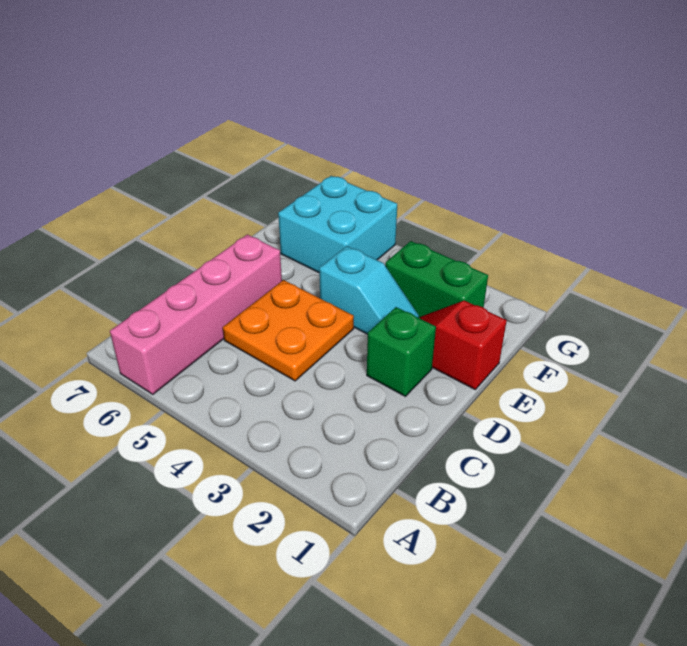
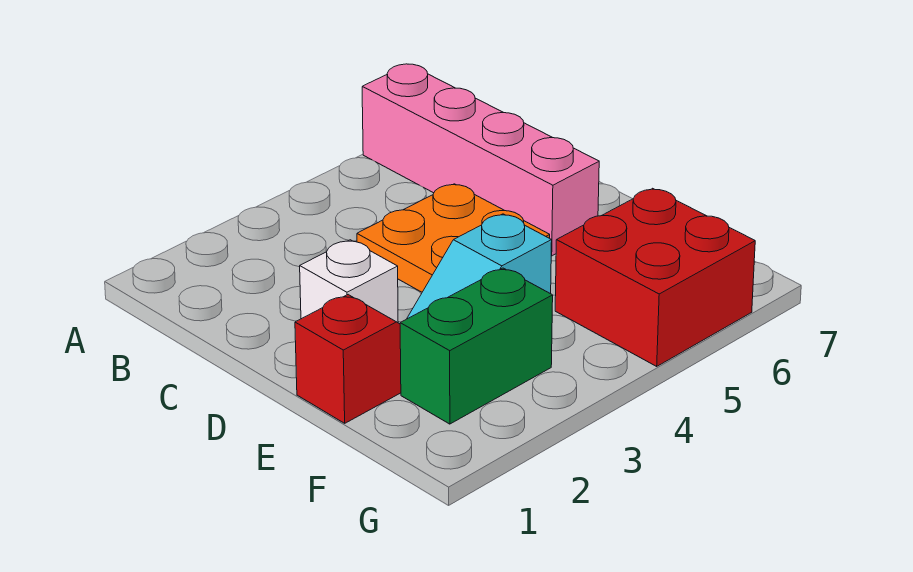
green brick D2 level 1 -> white brick D2 level 1
cyan brick F5:G6 level 1 -> red brick F5:G6 level 1

